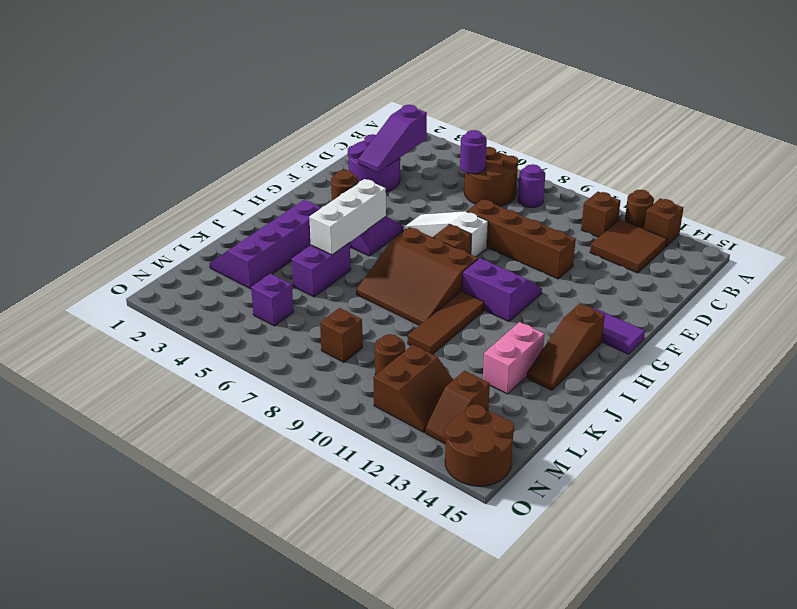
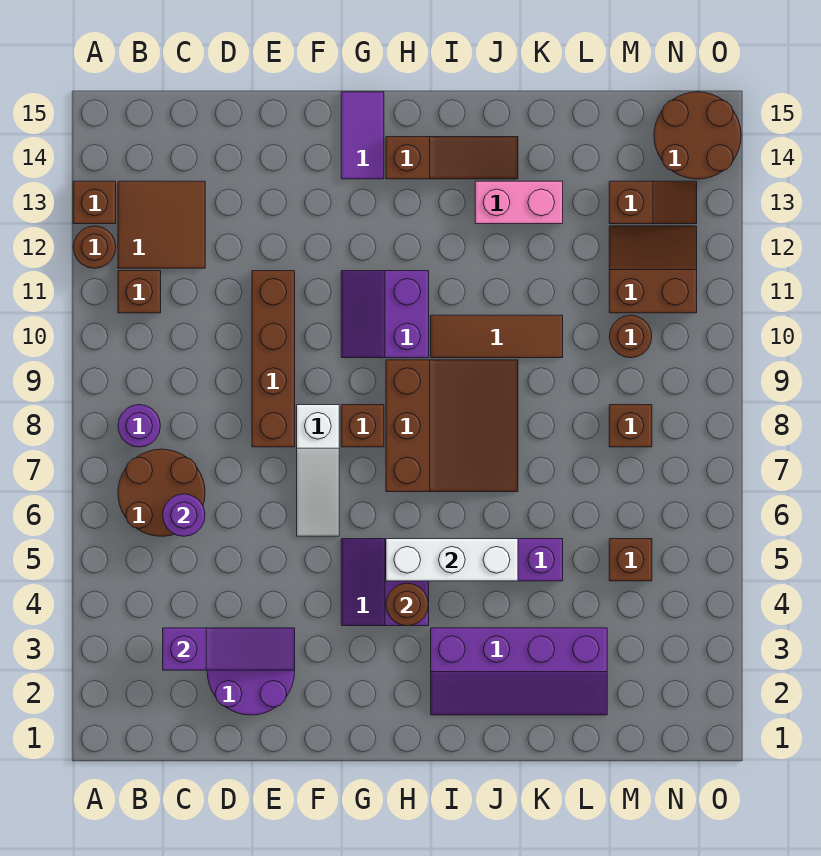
purple brick M5 level 1 -> brown brick M5 level 1

